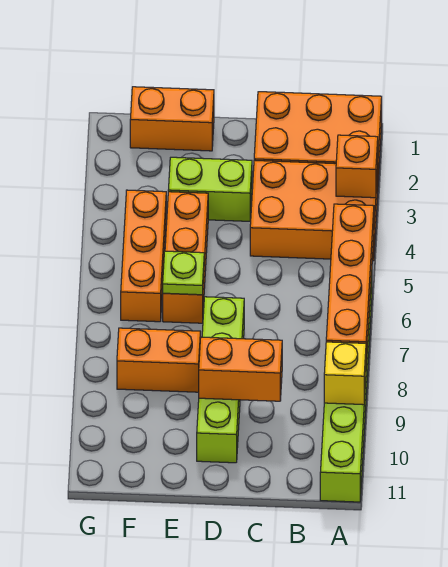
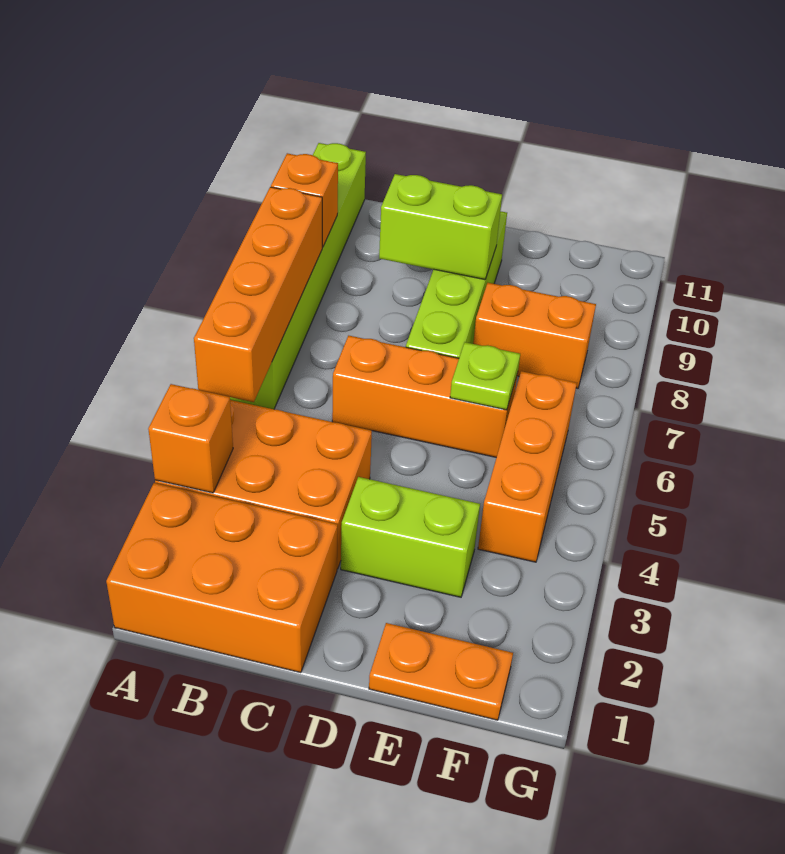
yellow brick A9 level 2 -> orange brick A9 level 2
orange brick C9:D9 level 2 -> lime brick C9:D9 level 2
orange brick E1:F1 level 1 -> orange plate E1:F1 level 1
orange brick E4:E6 level 1 -> orange brick C6:E6 level 1

